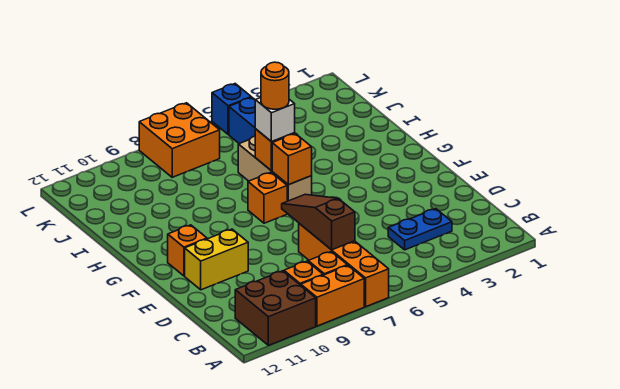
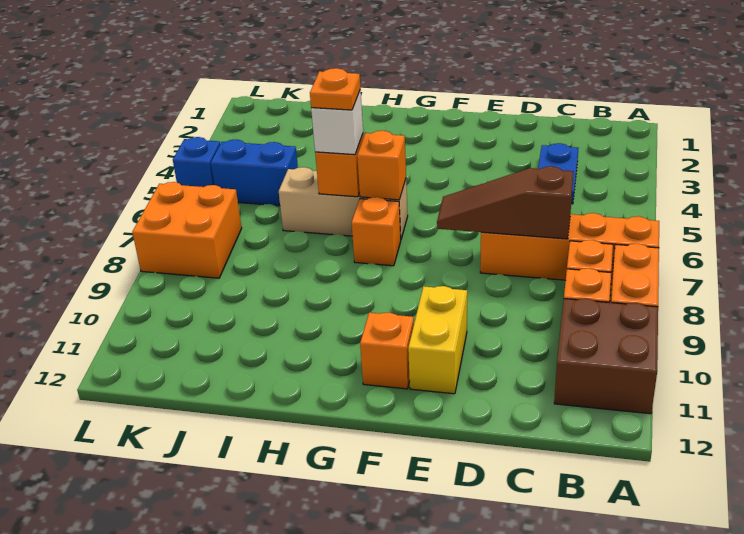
orange round brick H6 level 4 -> orange plate H6 level 4

